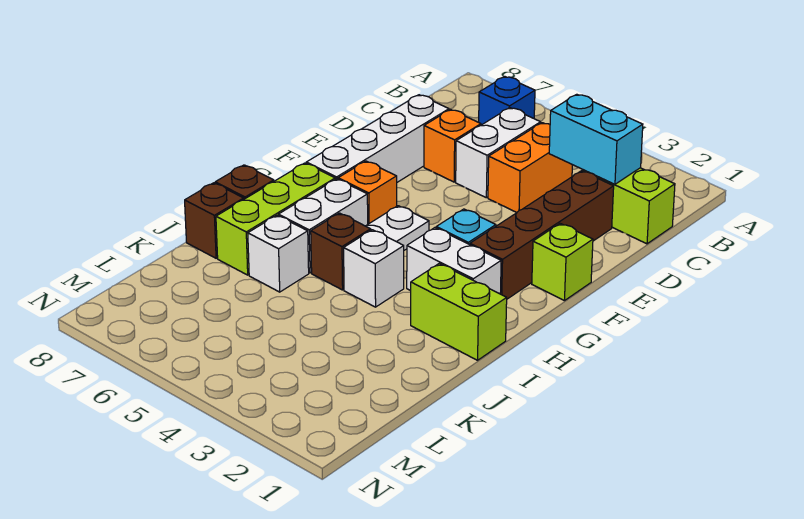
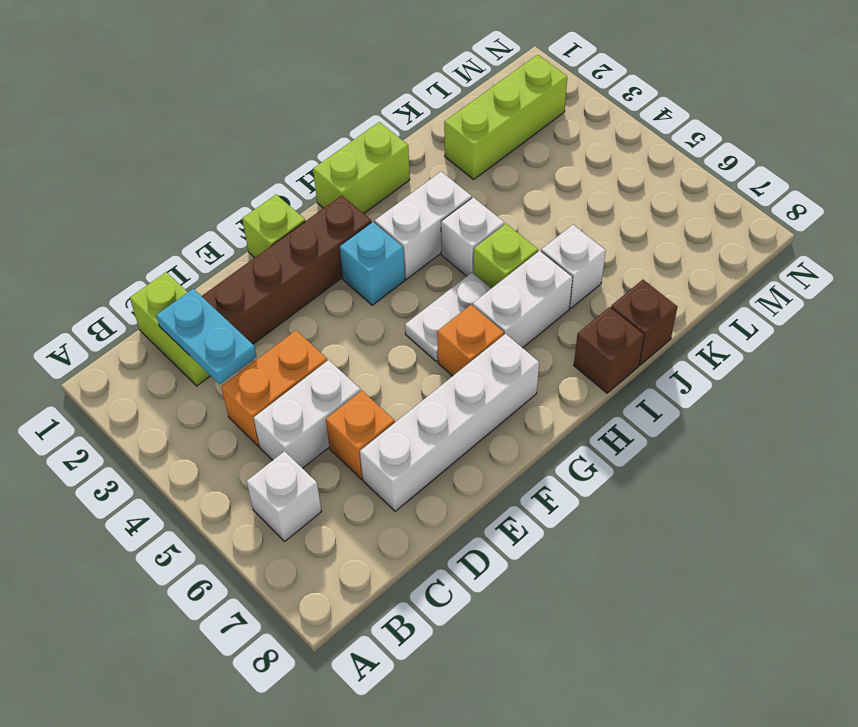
blue brick B6 level 1 -> white brick B6 level 1
cyan brick C2:C3 level 2 -> cyan plate C2:C3 level 2
white brick H2:H3 level 1 -> white brick H3:I3 level 1
lime brick H7:J7 level 1 -> lime brick K2:M2 level 1
lime brick I1:I2 level 1 -> lime brick H1:I1 level 1
brown brick I5 level 1 -> lime brick I5 level 1

